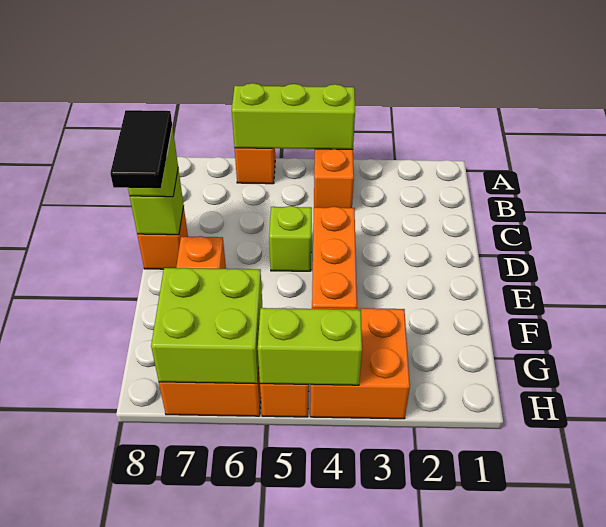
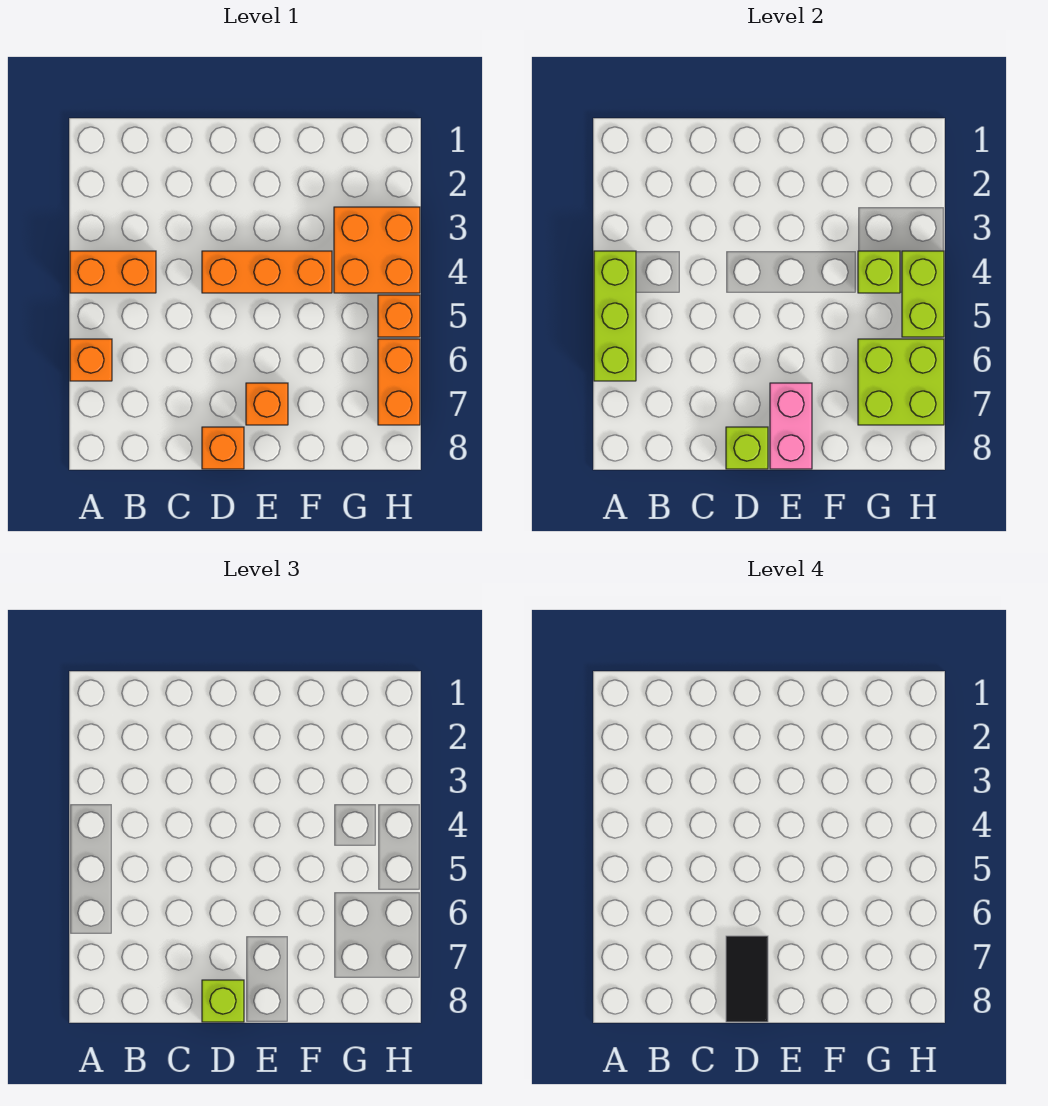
lime brick D5 level 1 -> lime brick G4 level 2
black tile D8:E8 level 4 -> black tile D7:D8 level 4
none -> pink brick E7:E8 level 2

